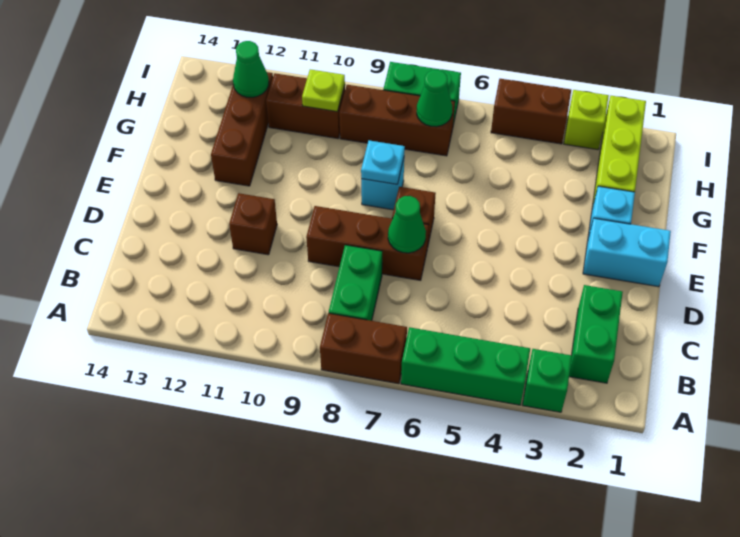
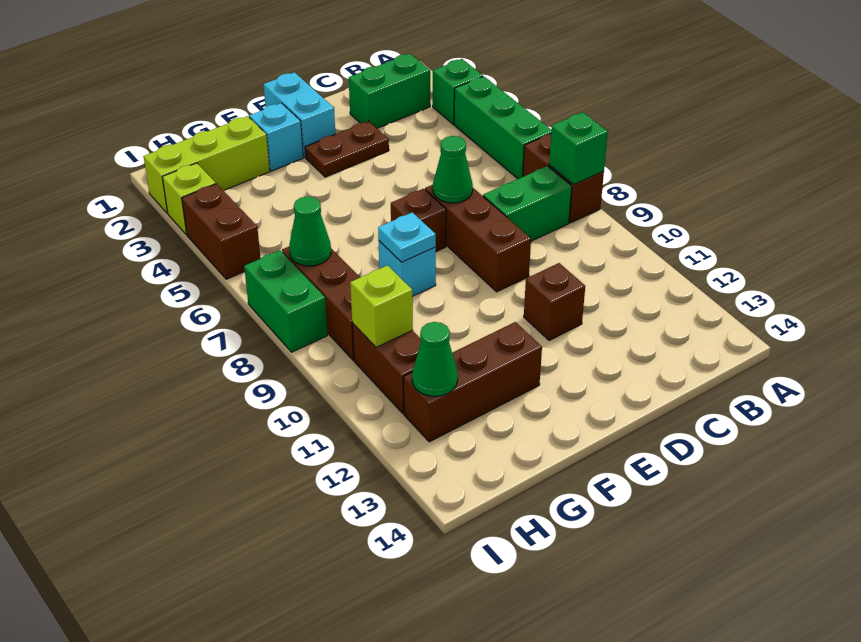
none -> green brick A8 level 2
none -> brown plate D3:E3 level 1
lime plate H10 level 2 -> lime brick H10 level 2

